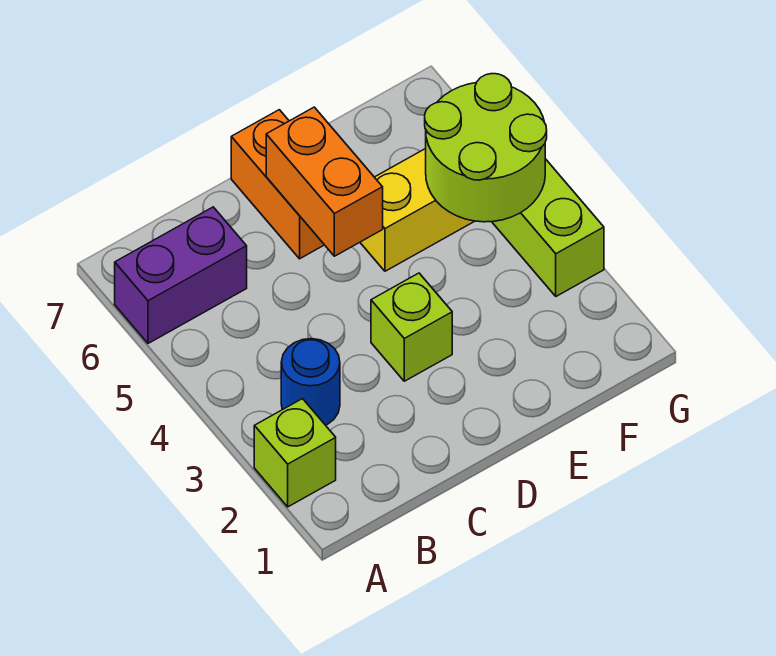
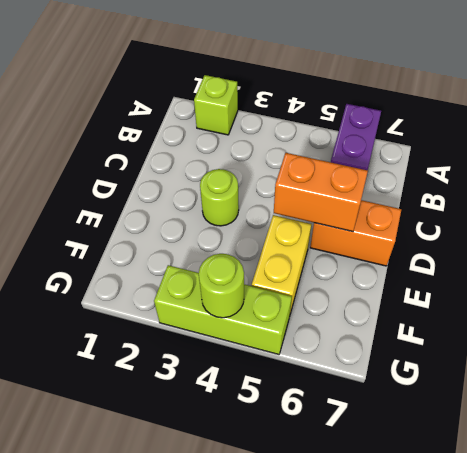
blue round brick B3 level 1 -> none
lime brick D3 level 1 -> lime round brick D3 level 1
lime round brick F4:G5 level 2 -> lime round brick G4 level 2

